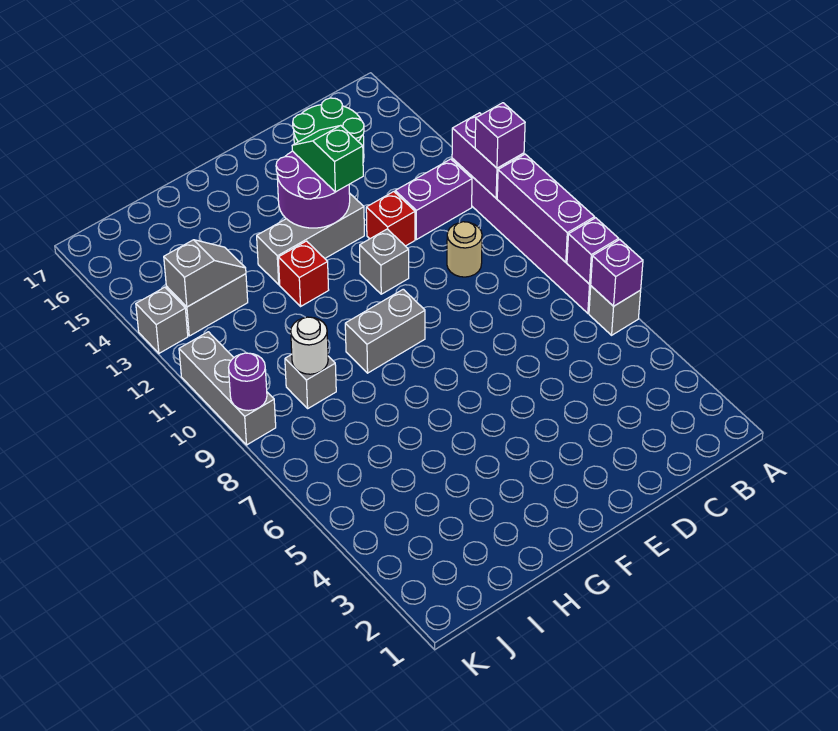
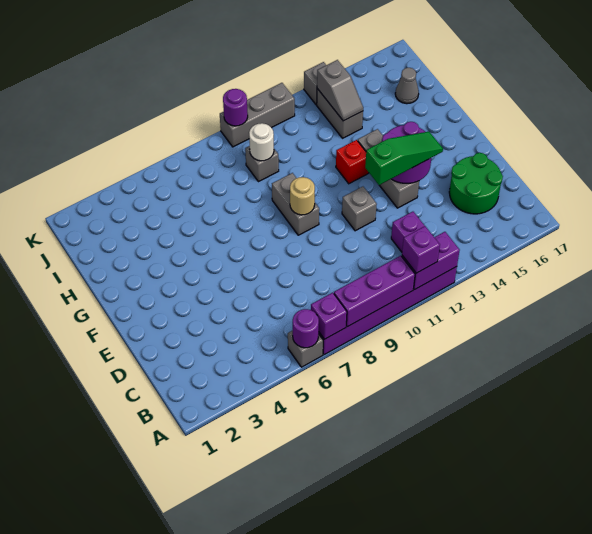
purple brick A6 level 2 -> purple round brick A6 level 2
tan round brick C10 level 1 -> tan round brick F9 level 2
red brick D12 level 1 -> none
green slope E13:E14 level 3 top 13 -> green slope E12:E14 level 3 top 12
none -> grey cone I16 level 1

